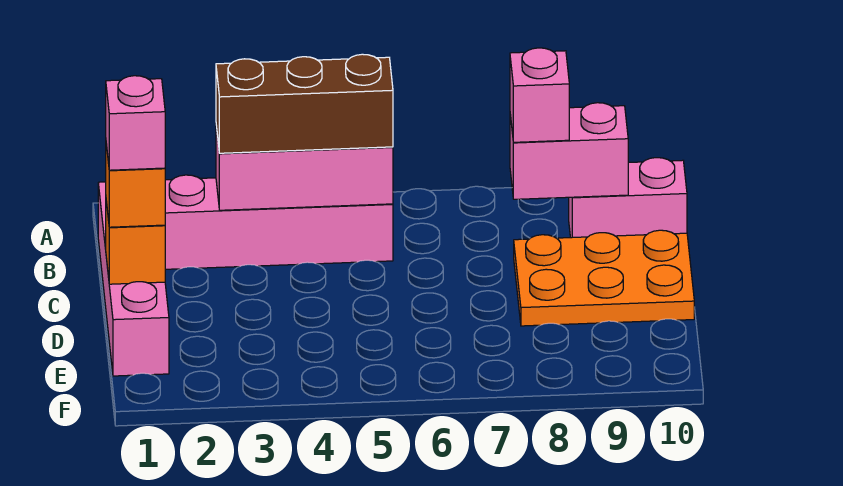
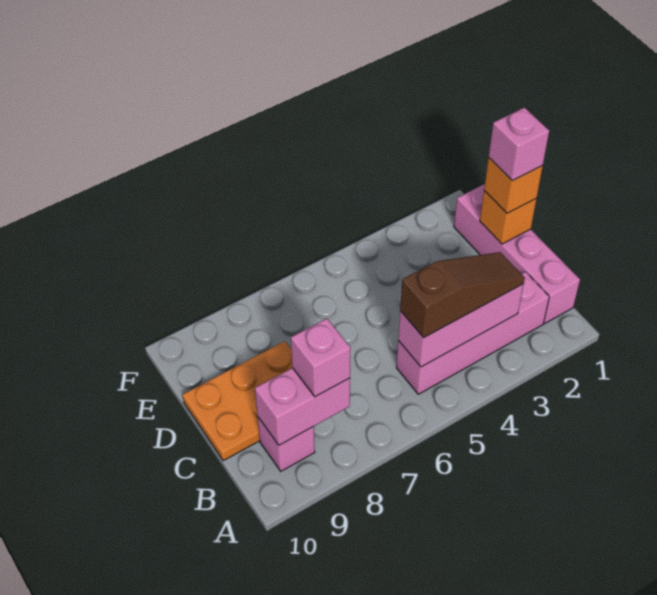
brown brick B3:B5 level 3 -> brown slope B3:B5 level 3 top 5
pink brick B9:B10 level 1 -> pink brick B9 level 1

